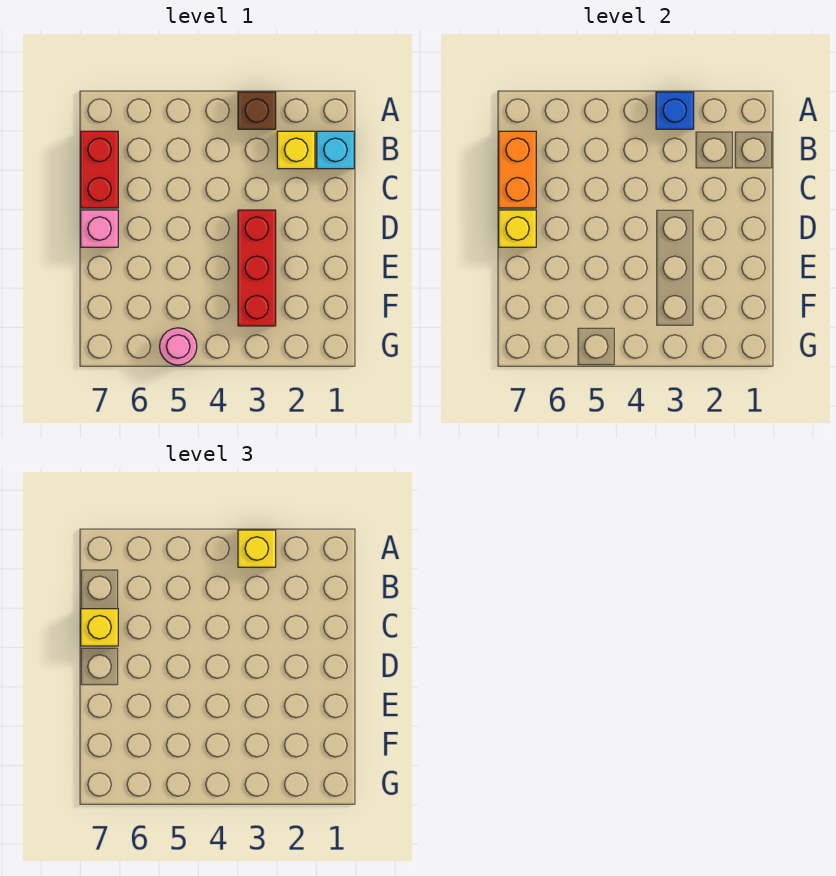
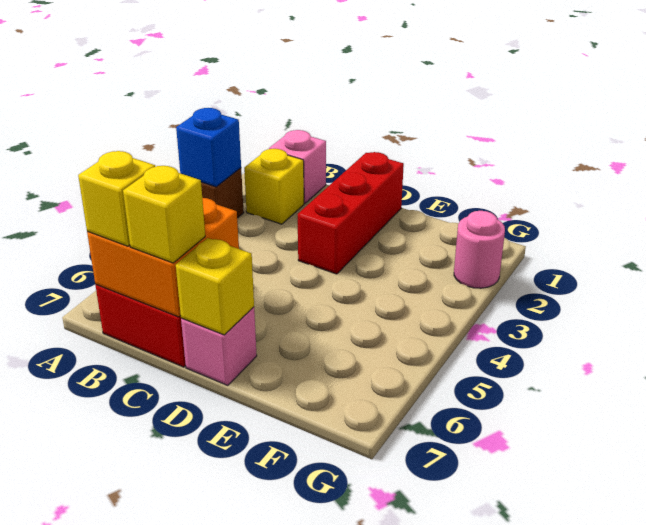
yellow brick A3 level 3 -> yellow brick B7 level 3
cyan brick B1 level 1 -> pink brick B1 level 1
orange brick B7:C7 level 2 -> orange brick B6:C7 level 2
red brick D3:F3 level 1 -> red brick D1:D3 level 1
pink round brick G5 level 1 -> pink round brick G2 level 1

